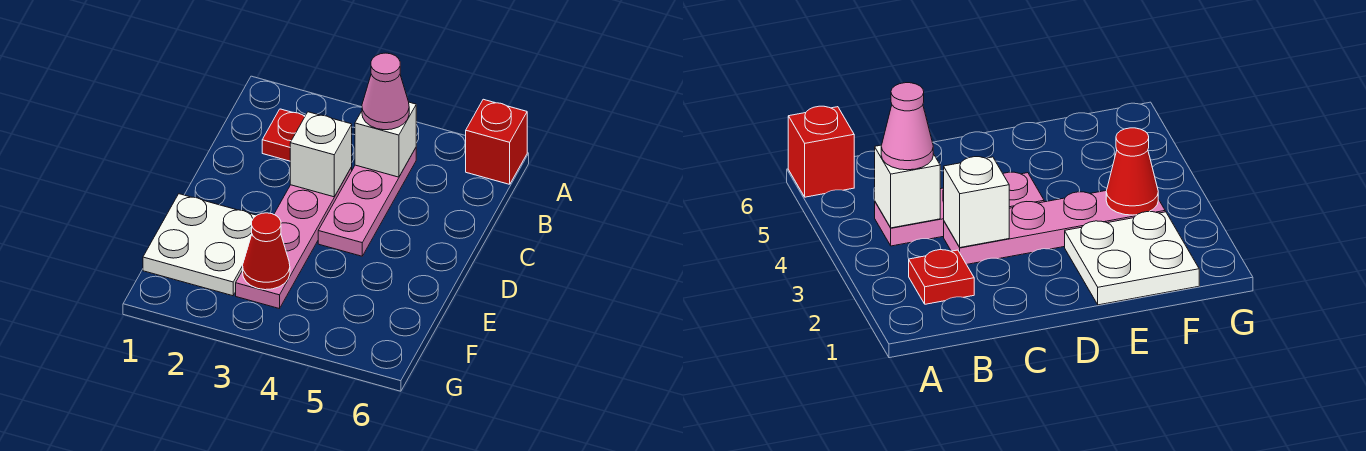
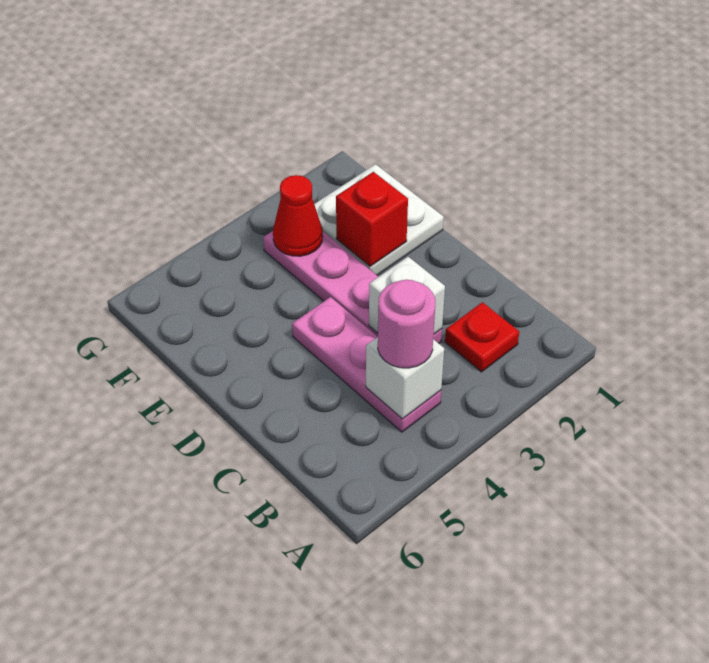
red brick A6 level 1 -> red brick E2 level 2
pink cone B4 level 3 -> pink round brick B4 level 3

